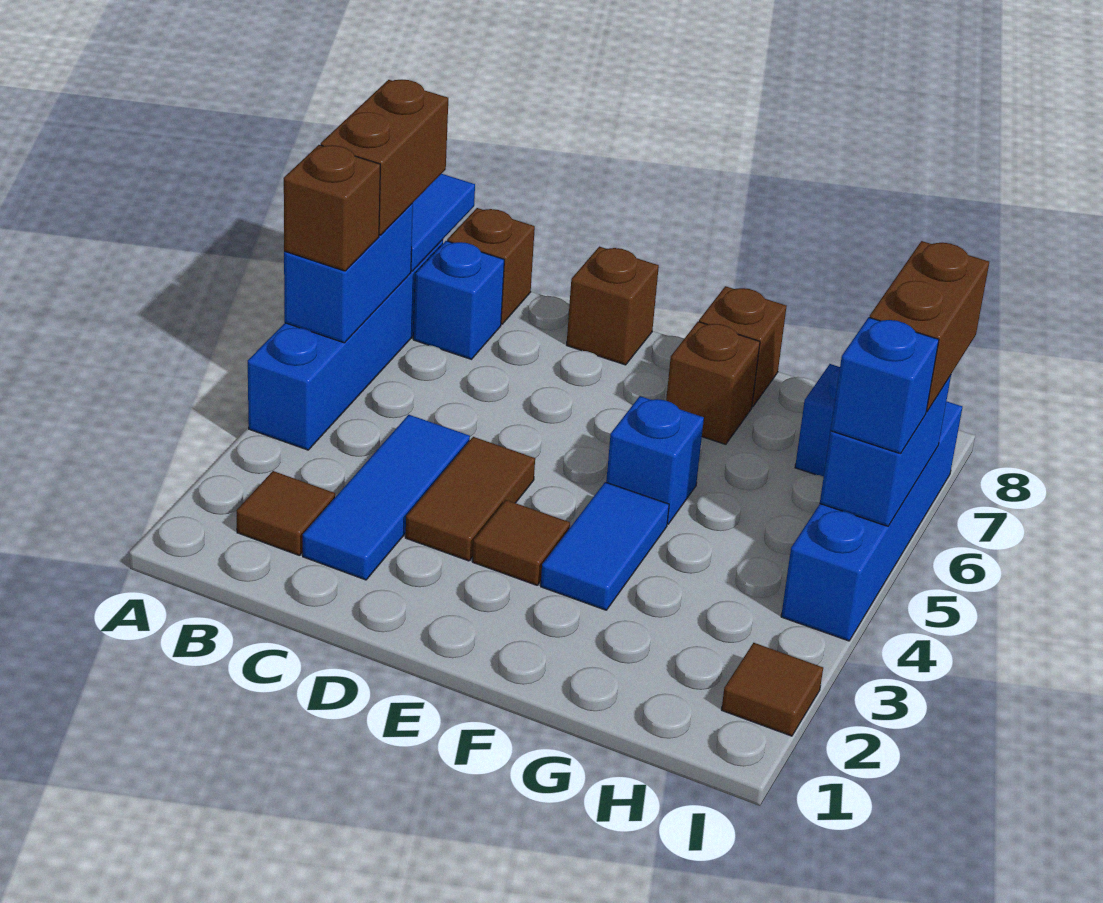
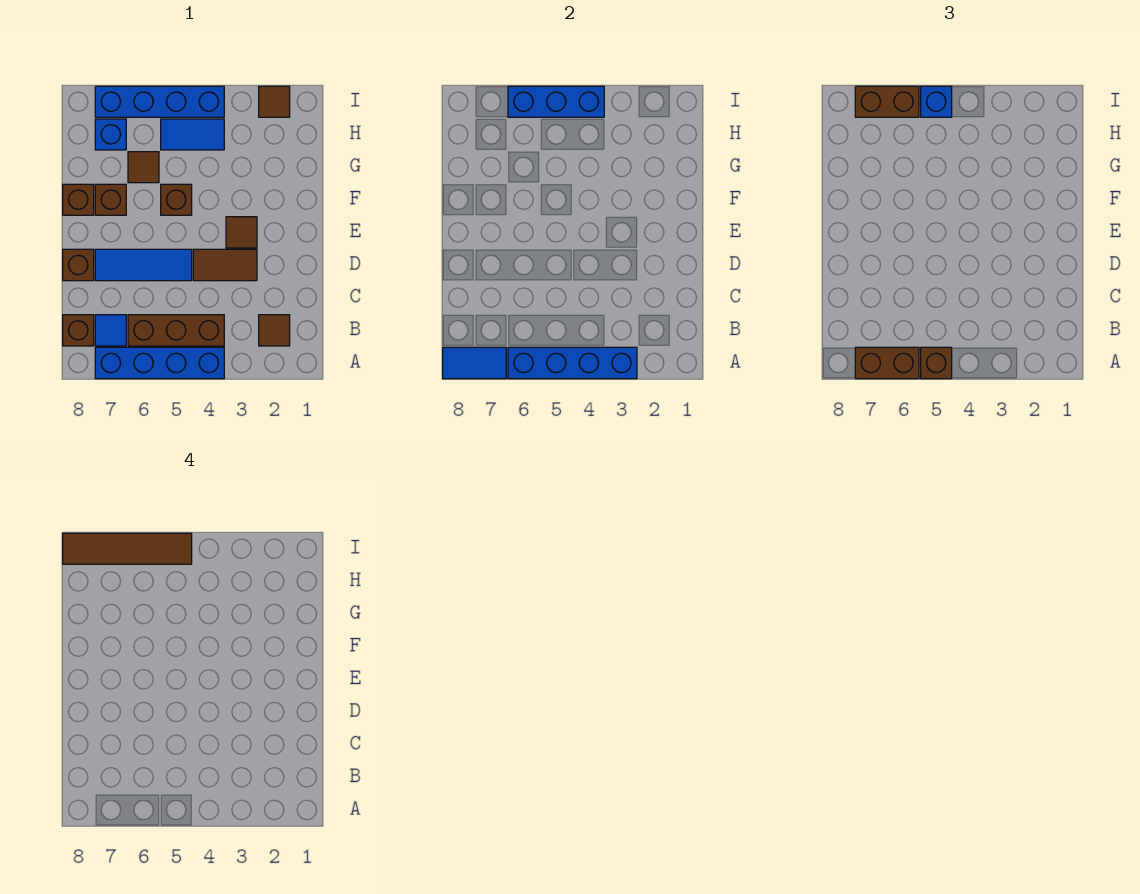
blue brick A5:A6 level 2 -> blue brick A3:A6 level 2
none -> brown brick B4:B6 level 1
blue brick B7 level 1 -> blue tile B7 level 1
blue tile C2:C4 level 1 -> blue tile D5:D7 level 1
blue tile F3:F4 level 1 -> blue tile H4:H5 level 1
blue brick F5 level 1 -> brown brick F5 level 1
none -> brown tile G6 level 1
blue brick I5:I6 level 2 -> blue brick I4:I6 level 2
none -> brown tile I5:I8 level 4

